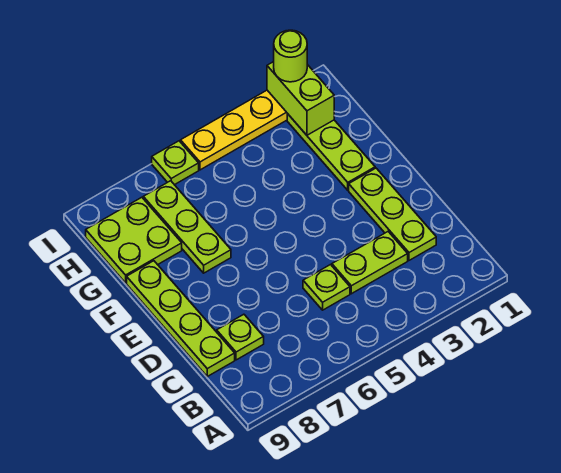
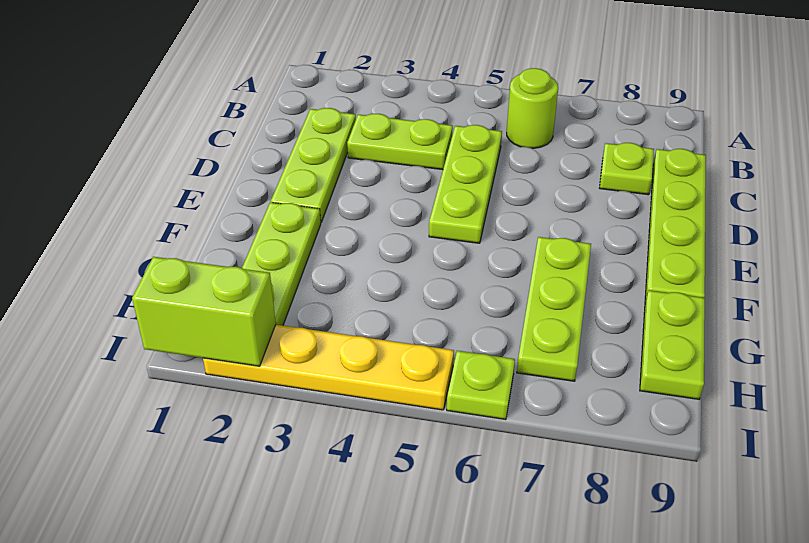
lime plate C5 level 1 -> lime plate C5:E5 level 1
lime plate G8:H9 level 1 -> lime plate G9:H9 level 1
lime brick H2:I2 level 2 -> lime brick I1:I2 level 2
lime round brick I2 level 3 -> lime round brick B6 level 1

